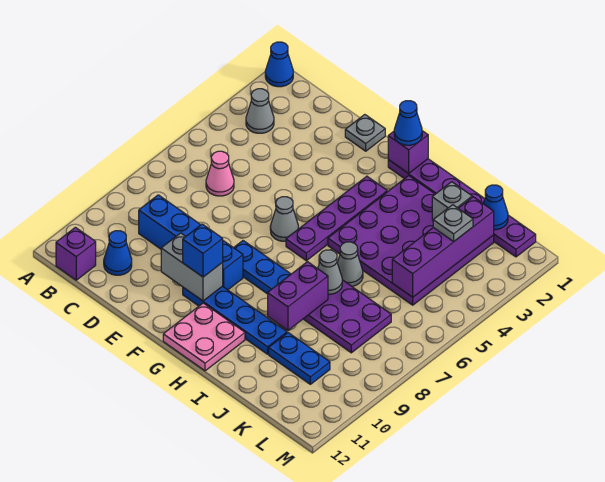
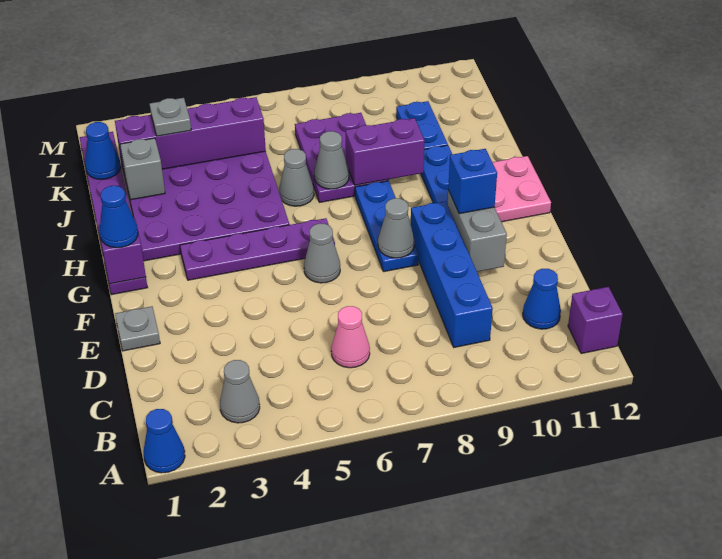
none -> grey cone F8 level 2

